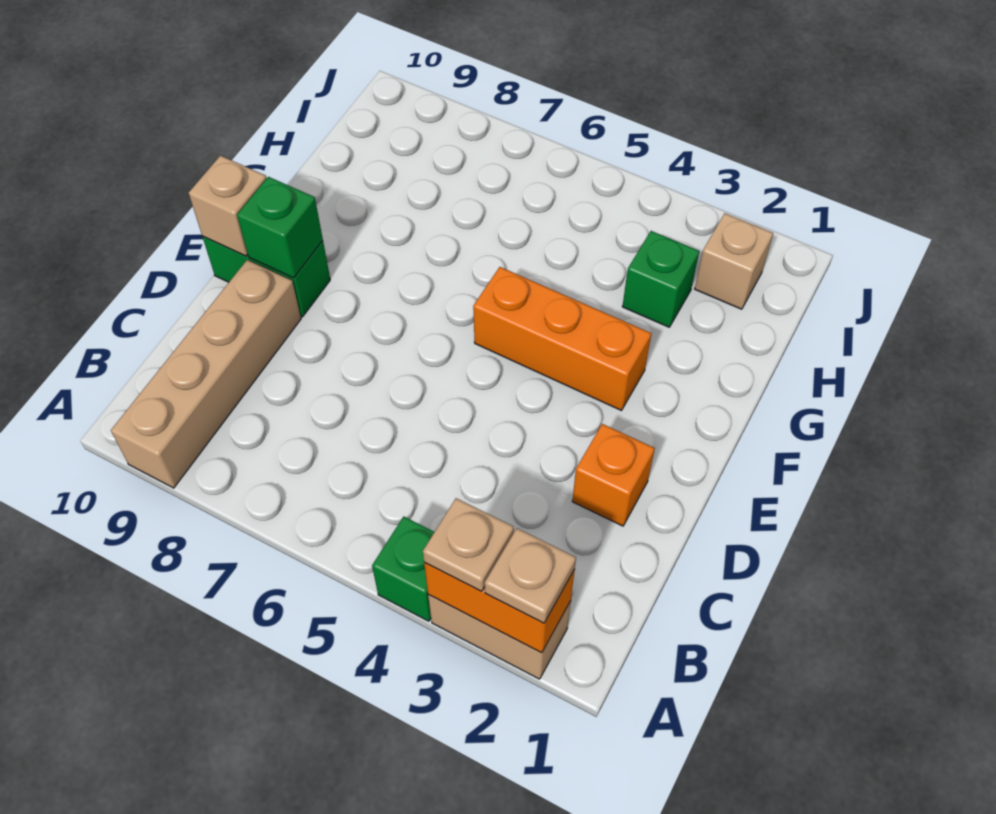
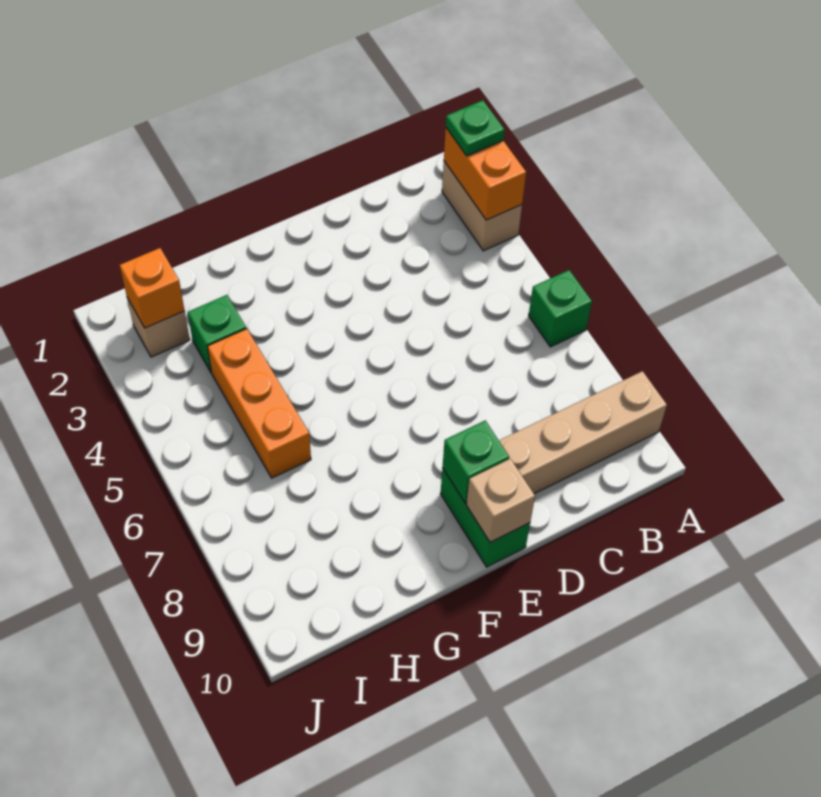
tan plate A2 level 3 -> green plate A2 level 3
tan plate A3 level 3 -> none
green brick A4 level 1 -> green brick A6 level 1
orange brick D2 level 1 -> orange brick I2 level 2
orange brick F3:F5 level 1 -> orange brick H4:H6 level 1

